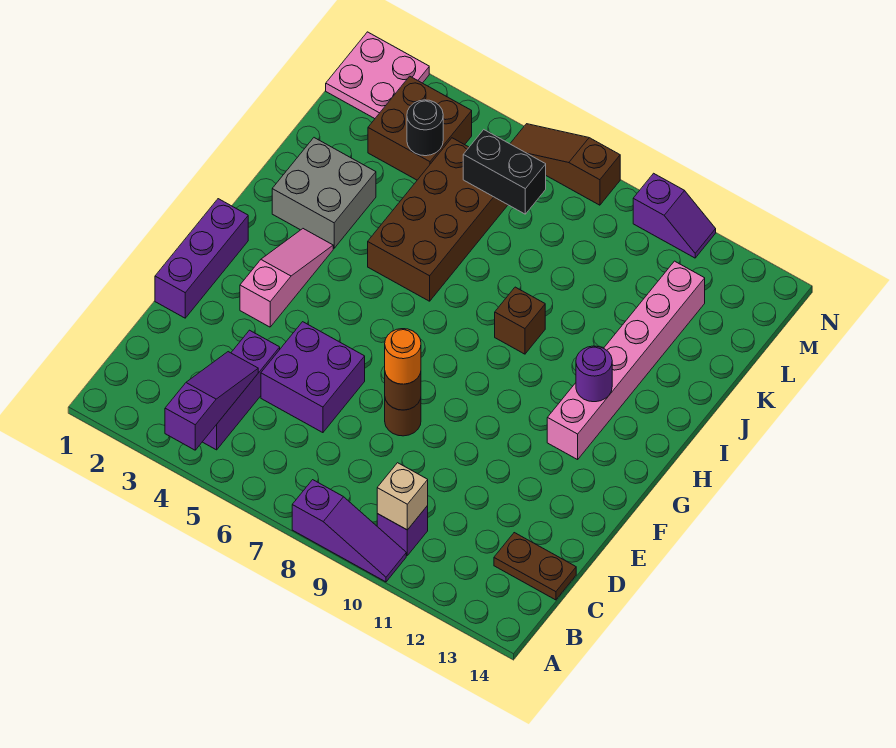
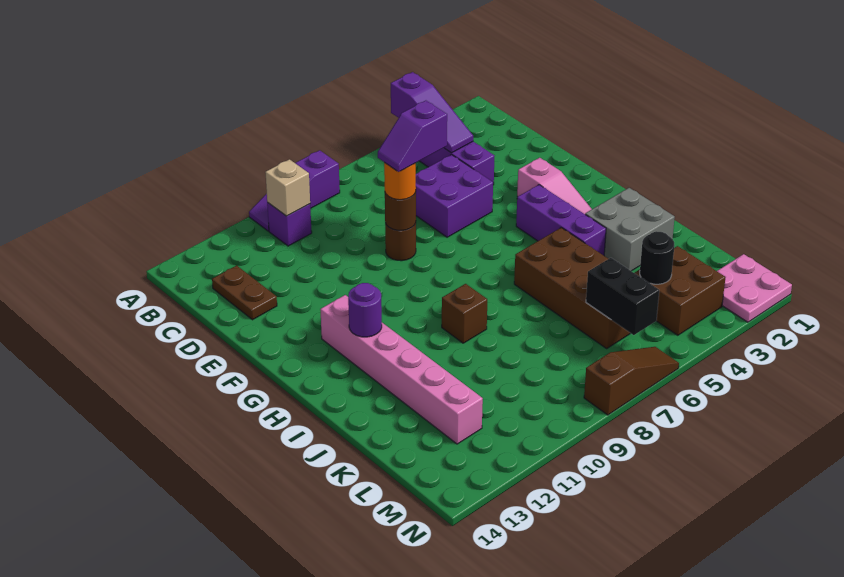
brown plate C13:C14 level 1 -> brown plate C13:D13 level 1
purple brick E1:G1 level 1 -> purple brick G4:I4 level 1
black brick L6:L7 level 2 -> black brick L6:M6 level 2
purple slope N10:N11 level 1 top 10 -> purple slope E7:E8 level 4 top 7

